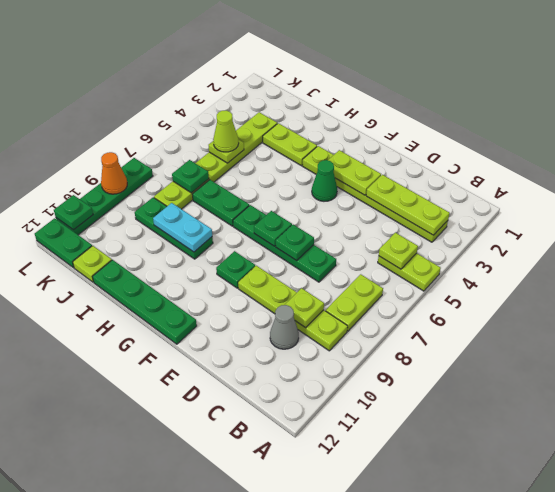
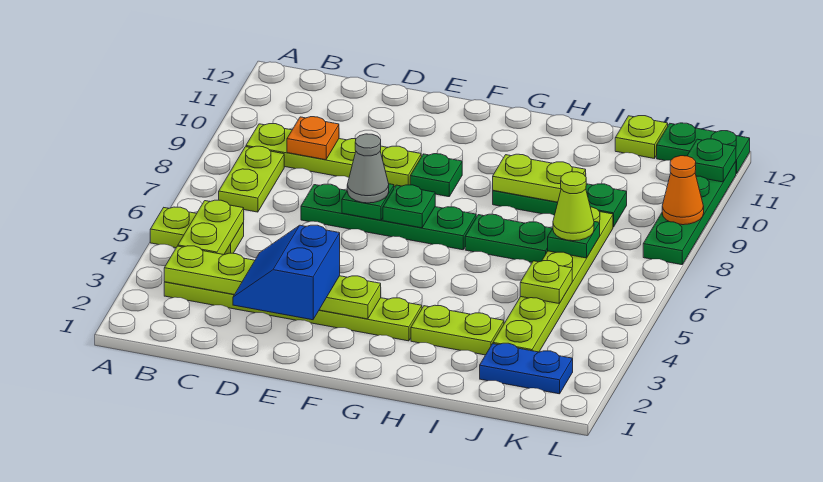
lime plate B5 level 2 -> lime plate B4:B5 level 2
lime plate C9 level 2 -> orange plate C9 level 2
grey cone C10 level 1 -> grey cone E7 level 3
none -> blue slope D2:E3 level 3 top E
green cone F4 level 1 -> none
green plate F12:I12 level 1 -> none
cyan plate H9:I9 level 2 -> lime plate H9:I9 level 2
none -> blue plate J2:K2 level 1
lime cone J5 level 3 -> lime cone J7 level 3

